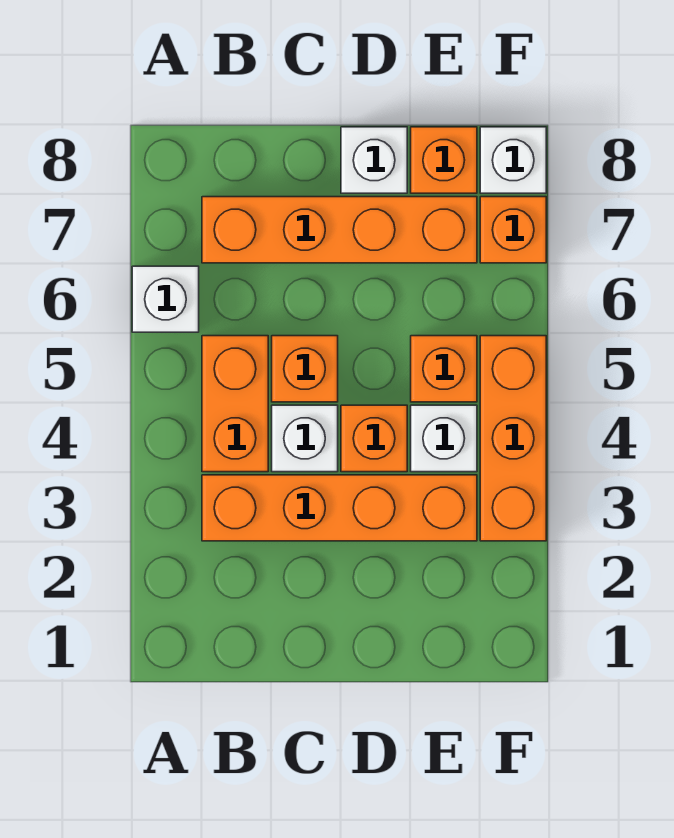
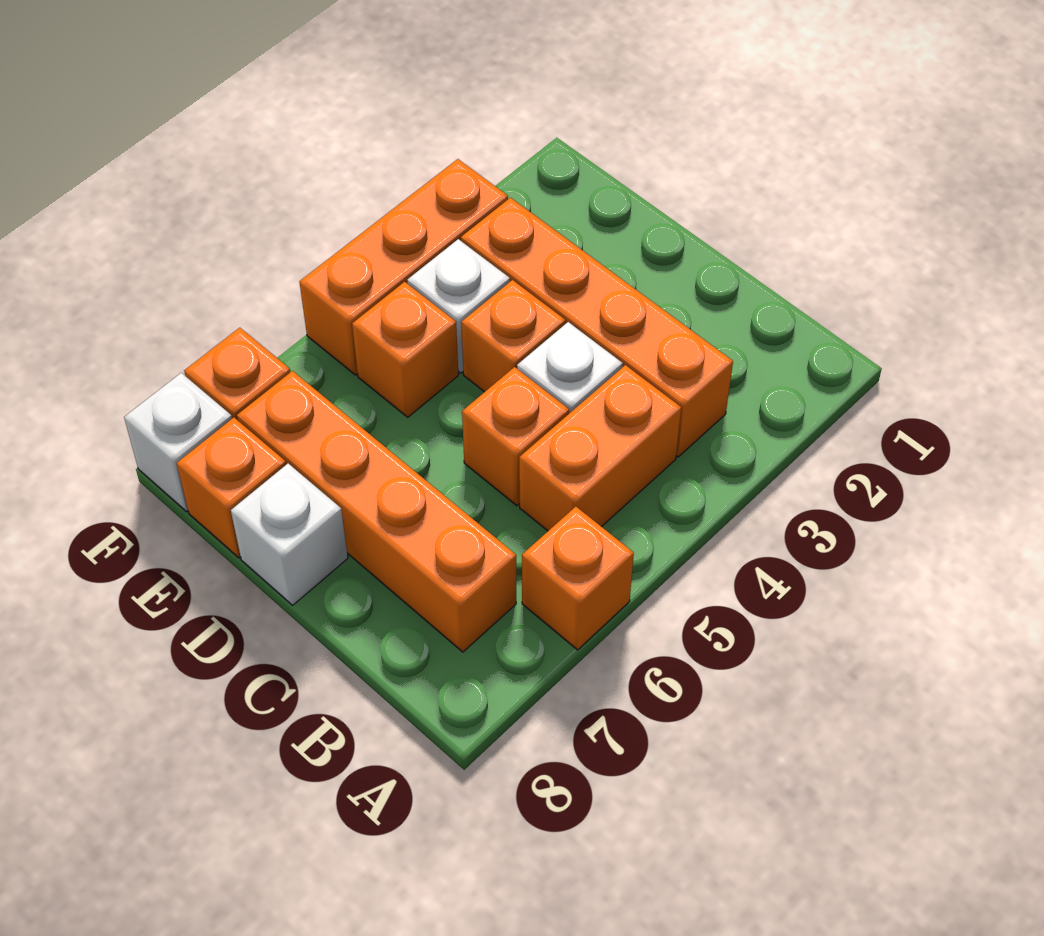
white brick A6 level 1 -> orange brick A6 level 1

